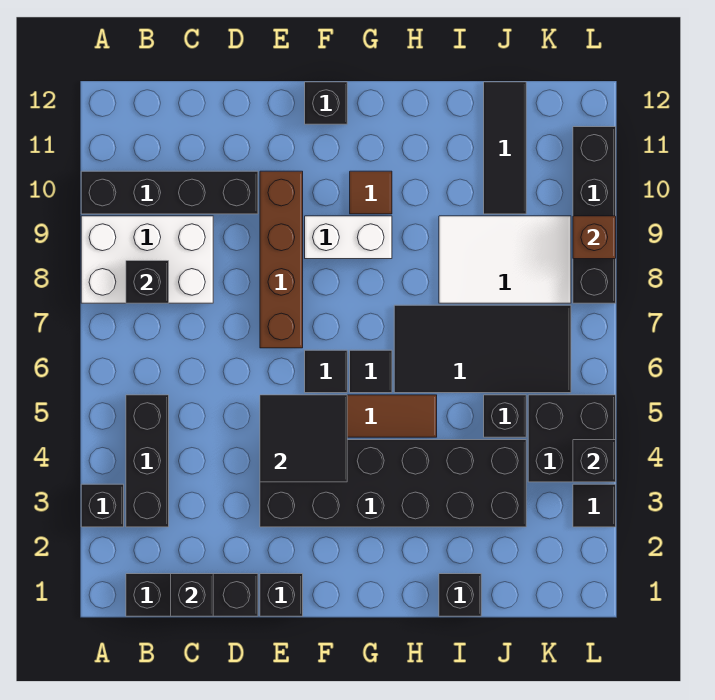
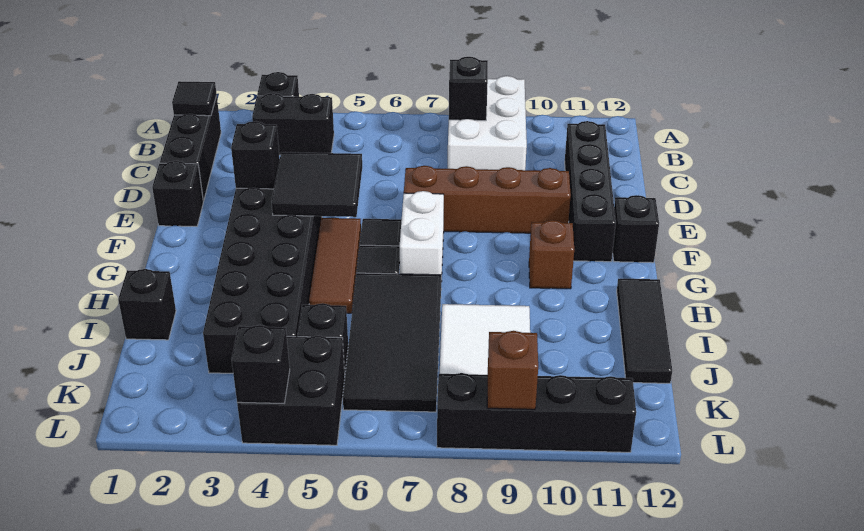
black brick A10:D10 level 1 -> black brick C11:F11 level 1
black brick B3:B5 level 1 -> black brick B3:B4 level 1
black brick C1 level 2 -> black brick E3 level 2
white brick F9:G9 level 1 -> white brick F7:G7 level 1
brown tile G10 level 1 -> brown brick G10 level 1
black tile J10:J12 level 1 -> black tile H12:J12 level 1
black tile L3 level 1 -> black tile B1 level 2

